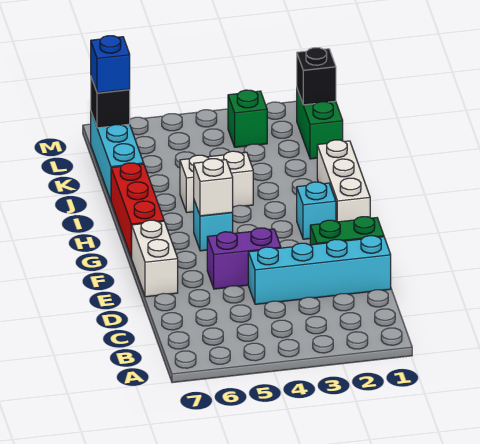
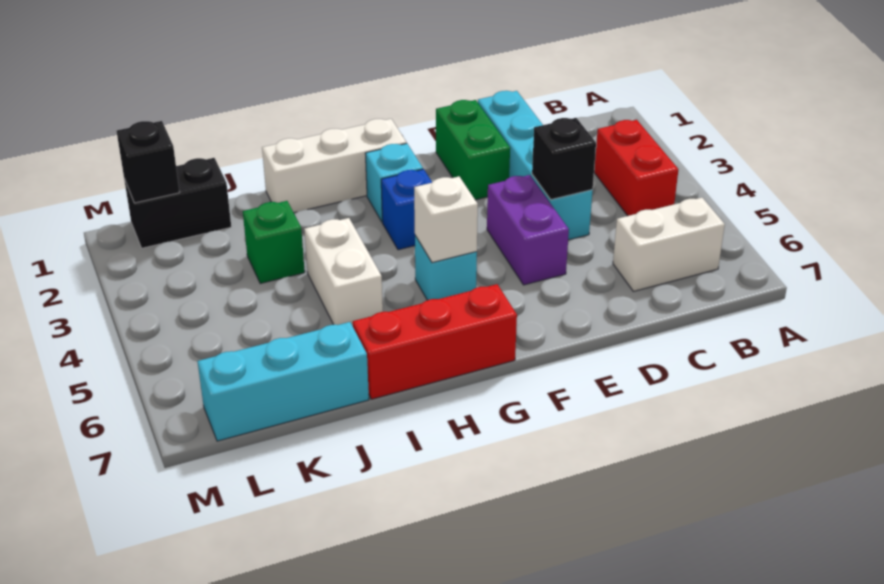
none -> red brick B3:B4 level 1
white brick E7:F7 level 1 -> white brick B6:C6 level 1
green brick K1:L1 level 1 -> black brick K1:L1 level 1
green brick L3 level 1 -> green brick J3 level 1
black brick L7 level 2 -> black brick D4 level 2
blue brick L7 level 3 -> blue brick G3 level 1

